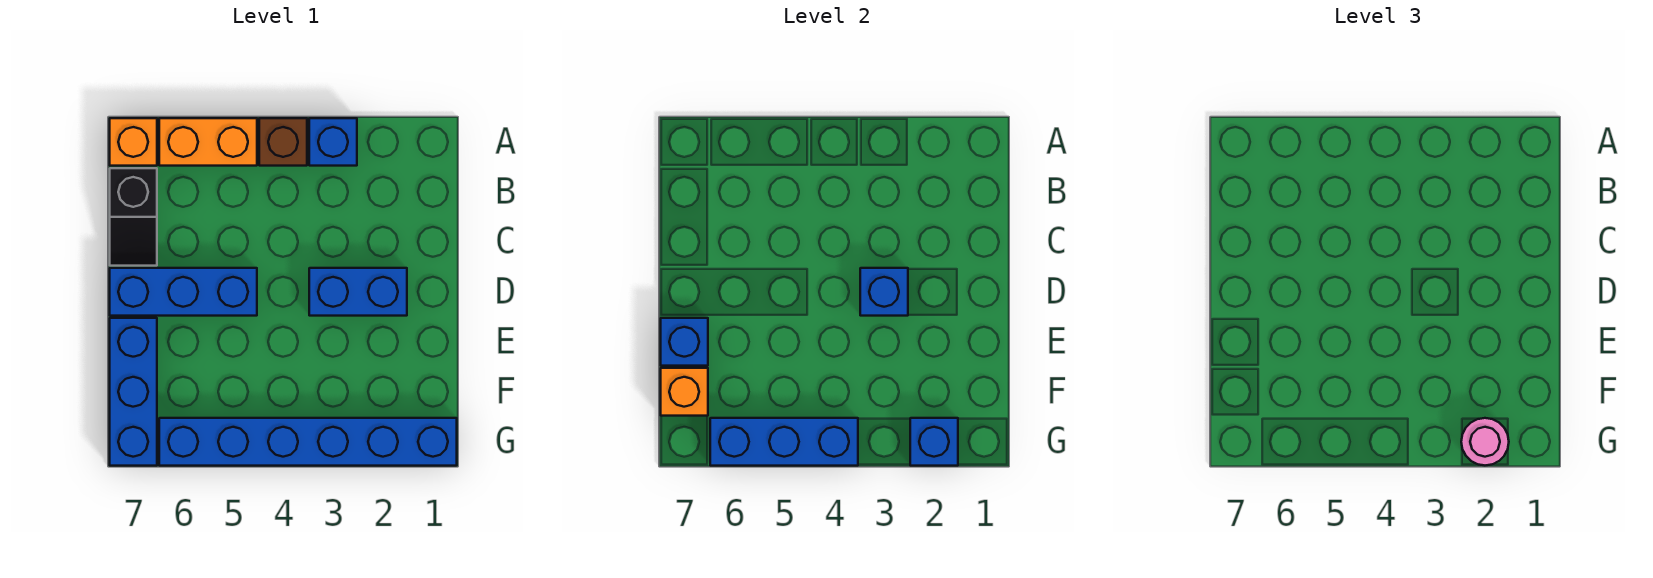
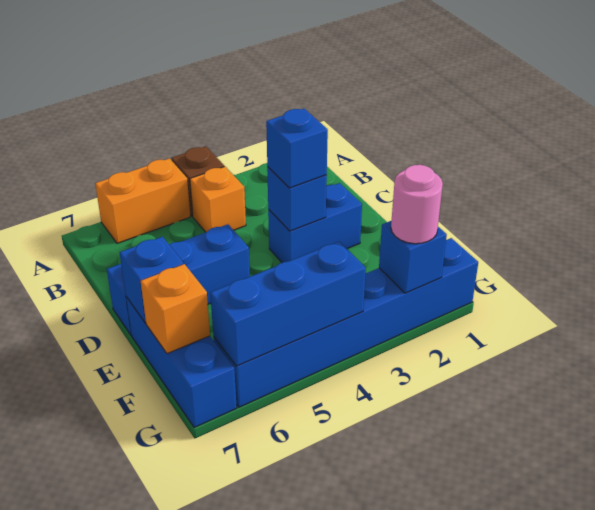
blue brick A3 level 1 -> blue brick D3 level 3
orange brick A7 level 1 -> orange brick B4 level 1
black slope B7:C7 level 1 top B -> none

